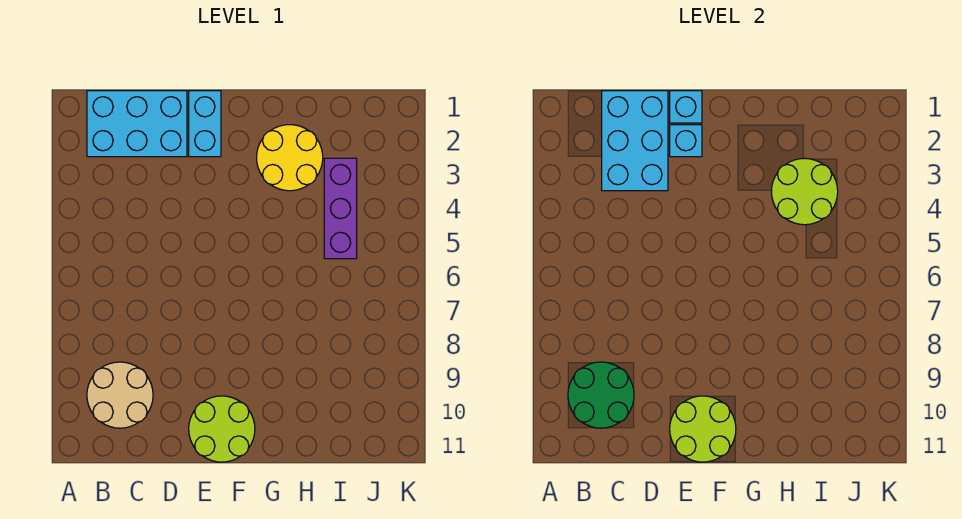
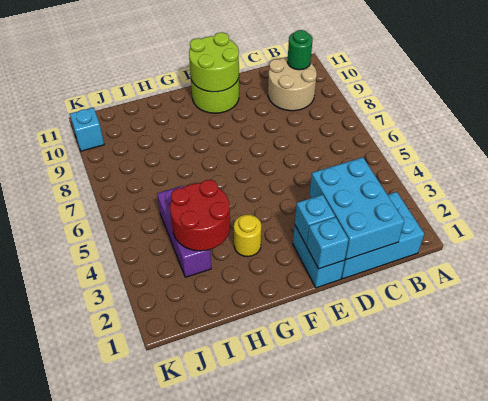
green round brick B9:C10 level 2 -> green round brick B10 level 2
yellow round brick G2:H3 level 1 -> yellow round brick G3 level 1
lime round brick H3:I4 level 2 -> red round brick H3:I4 level 2
none -> cyan brick K10 level 1

